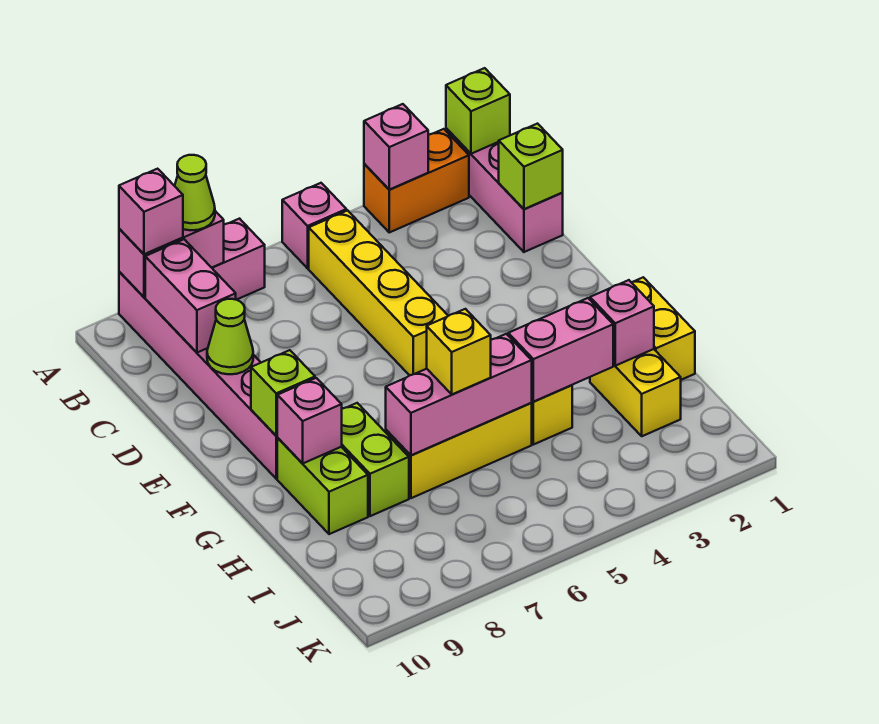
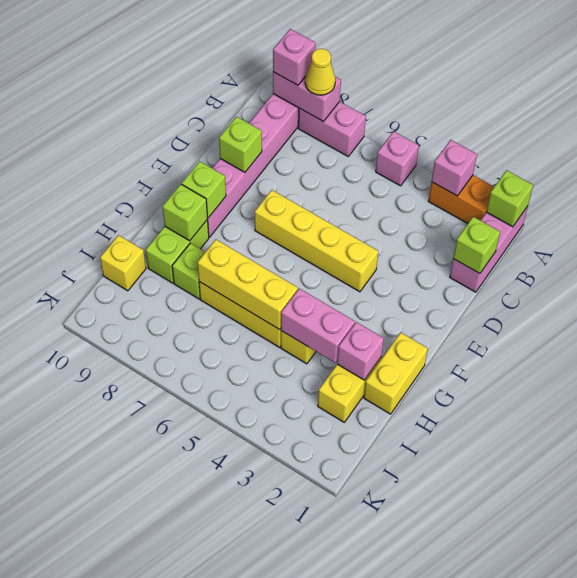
lime cone A8 level 3 -> yellow cone A8 level 3
yellow brick B5:E5 level 1 -> yellow brick E4:E7 level 1
pink brick B9:C9 level 2 -> none
lime cone D9 level 2 -> lime brick D9 level 2
lime brick G8:H8 level 1 -> lime brick H8 level 1
pink brick G9 level 2 -> lime brick G9 level 2
pink brick H5:H7 level 2 -> yellow brick H5:H7 level 2
yellow brick H6 level 3 -> yellow brick I10 level 1

